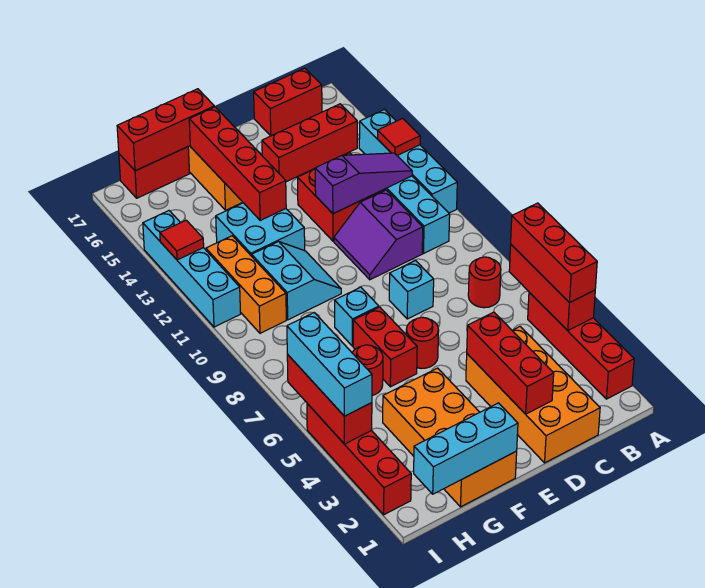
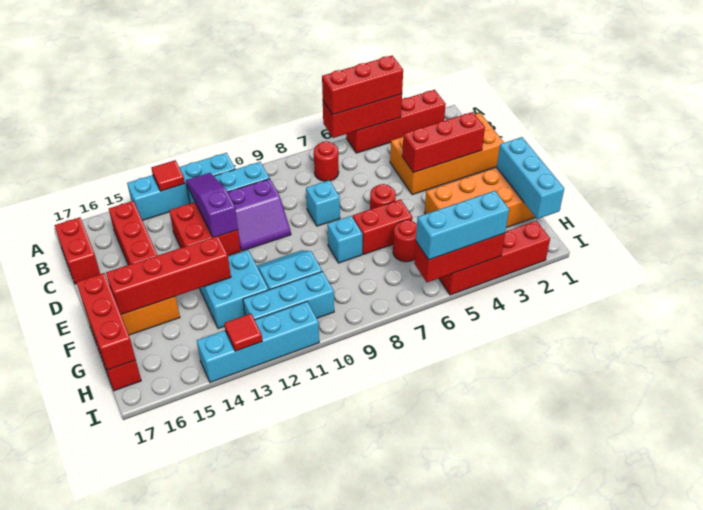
orange brick H10:H12 level 1 -> cyan brick H10:H12 level 1

